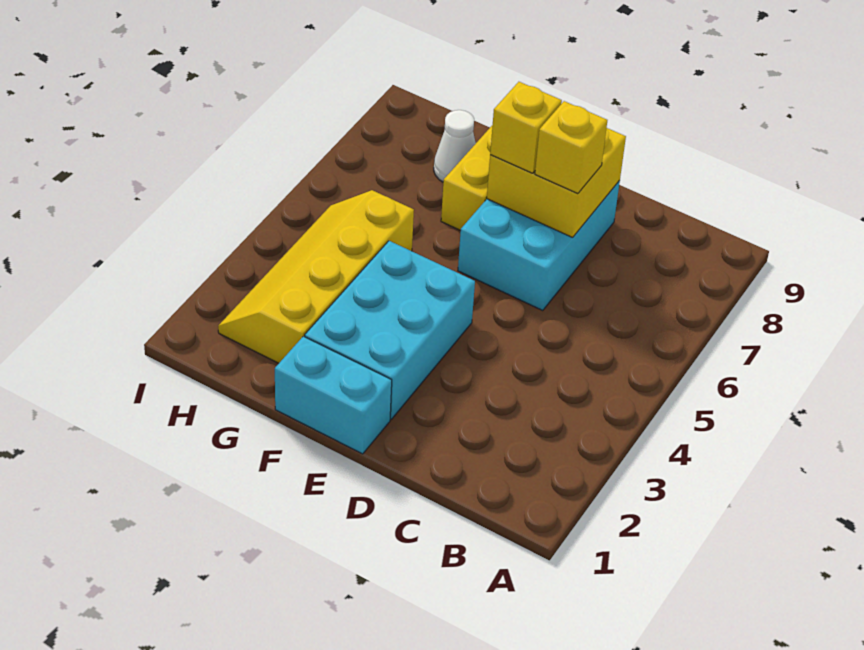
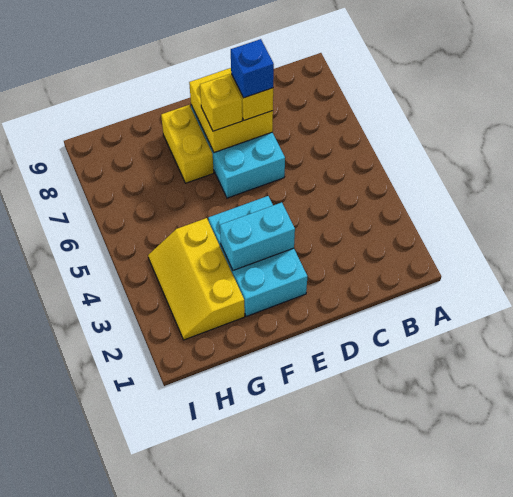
none -> blue brick D7 level 4
cyan brick E1:F1 level 1 -> cyan brick E3:F3 level 2
yellow slope G2:H5 level 1 top G -> yellow slope G2:H4 level 1 top G
white cone G8 level 1 -> none

